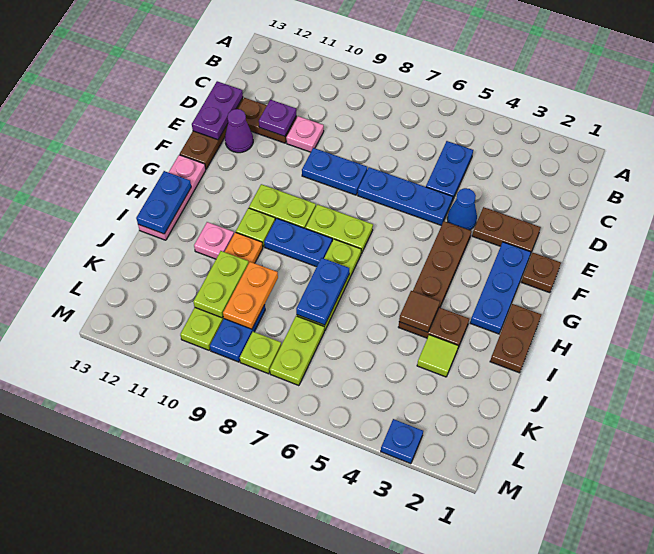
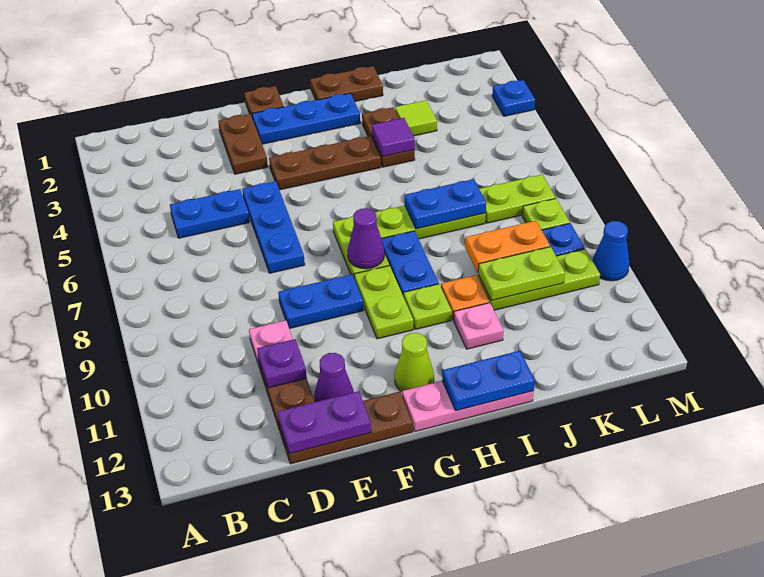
blue cone E4 level 1 -> blue cone M10 level 1
blue plate E8:E9 level 1 -> blue plate E9:F9 level 1
none -> purple cone G8 level 2
none -> lime cone G12 level 1
brown tile I4 level 2 -> purple tile I4 level 2

